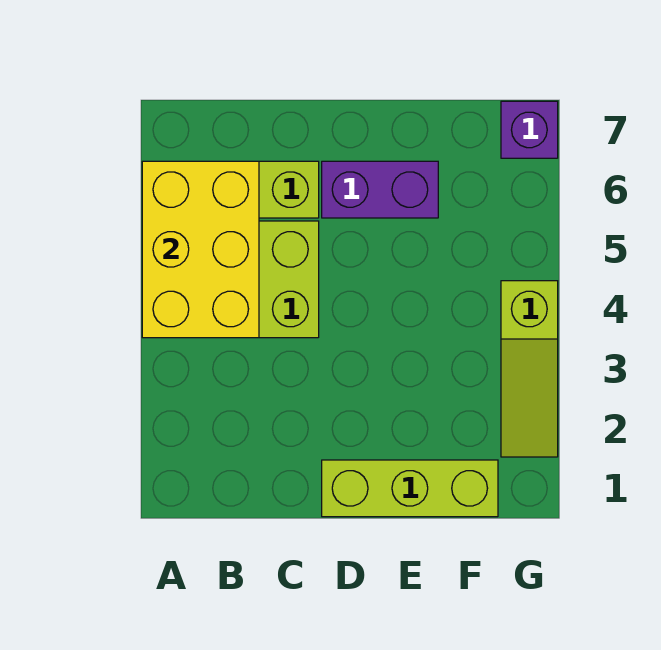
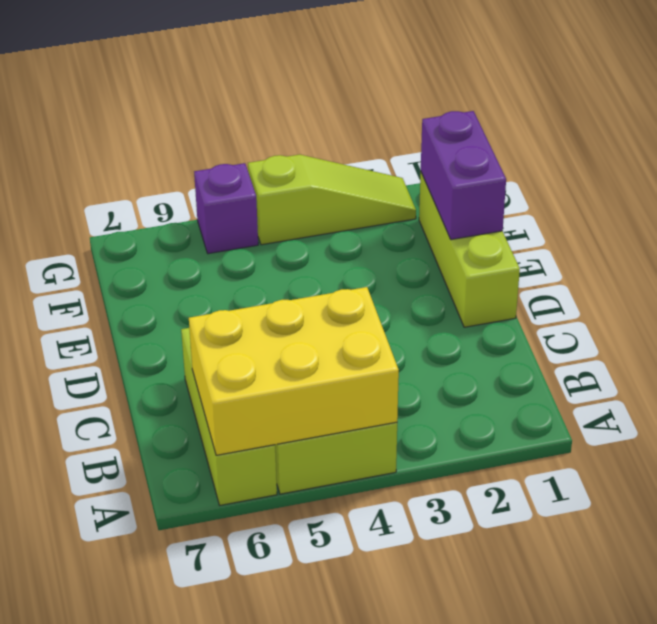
purple brick D6:E6 level 1 -> purple brick E1:F1 level 2
purple brick G7 level 1 -> purple brick G5 level 1

